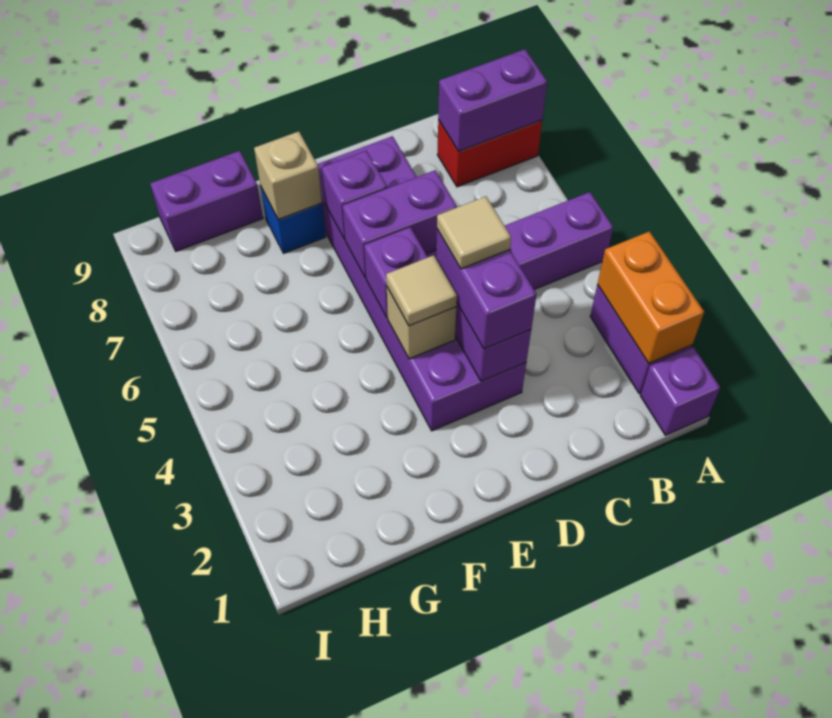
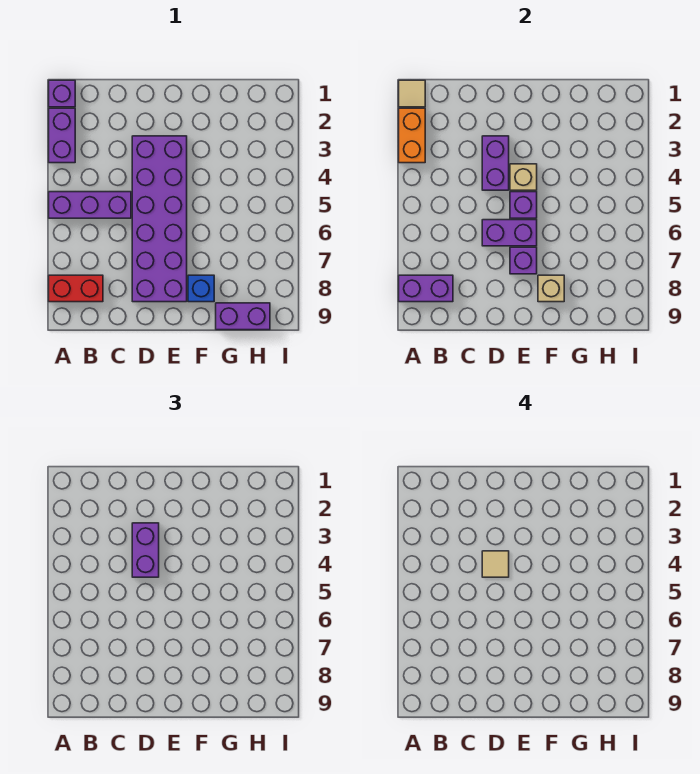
tan tile E4 level 3 -> tan tile A1 level 2

